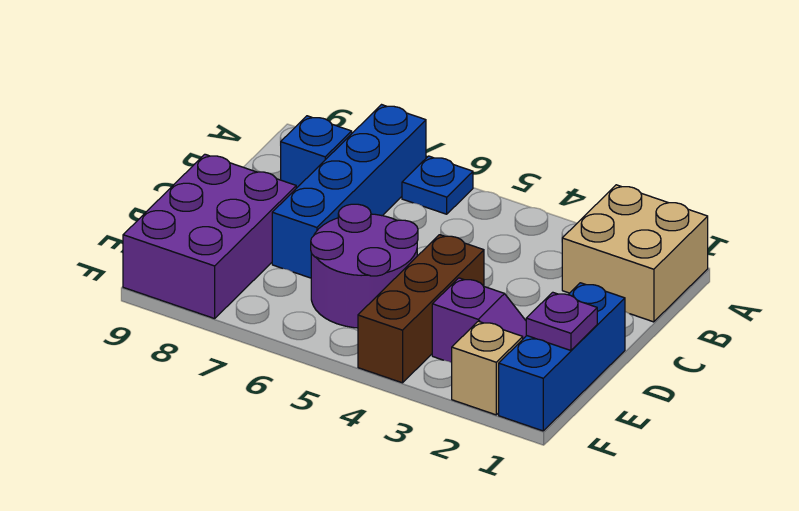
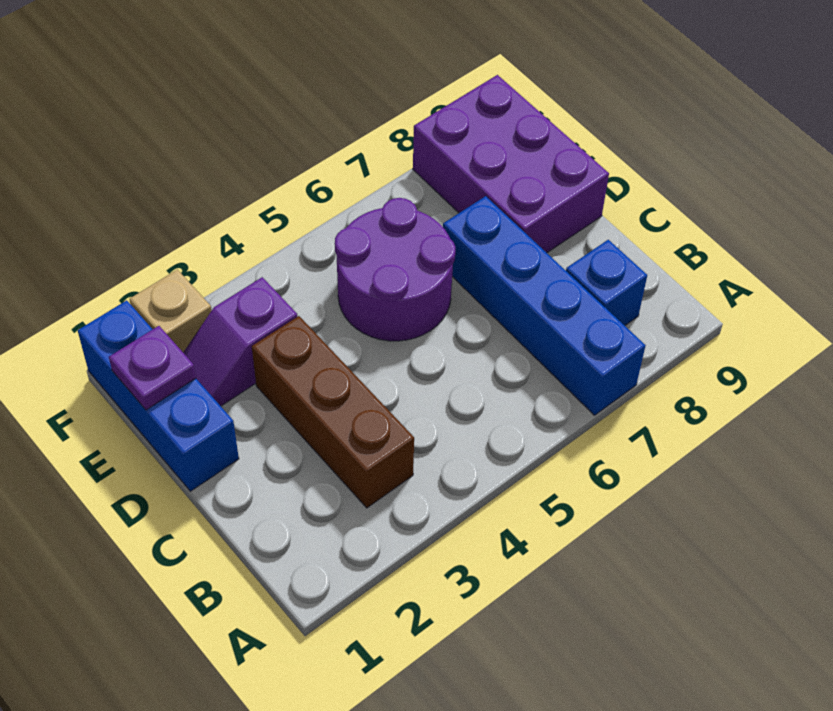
tan brick A1:B2 level 1 -> none
blue plate A6 level 1 -> none
brown brick D4:F4 level 1 -> brown brick B3:D3 level 1

